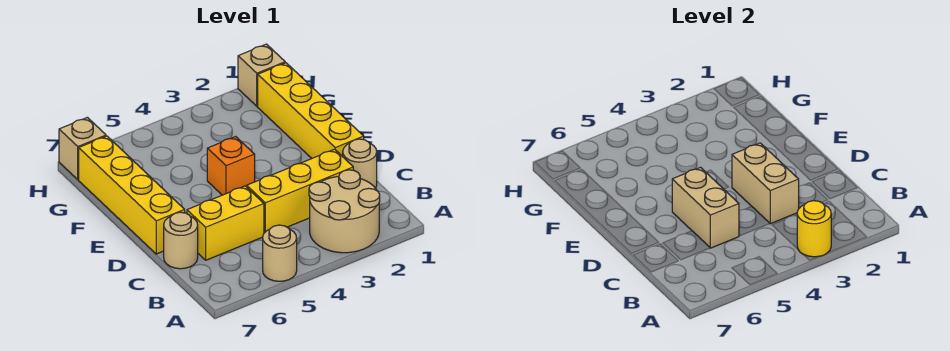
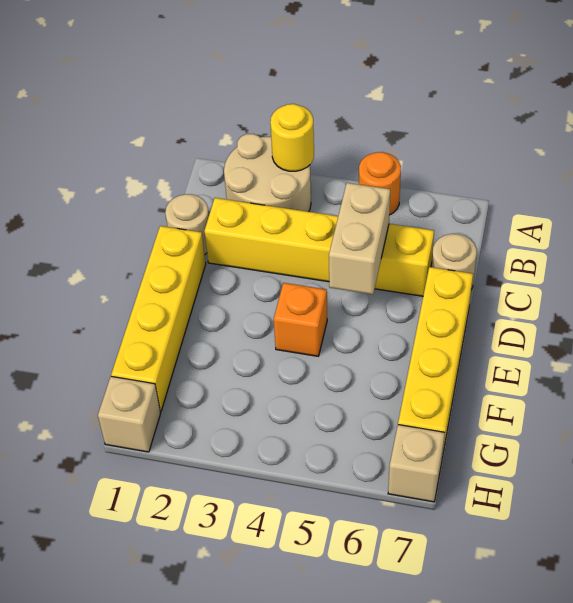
tan round brick A5 level 1 -> orange round brick A5 level 1
tan brick C3:D3 level 2 -> none

